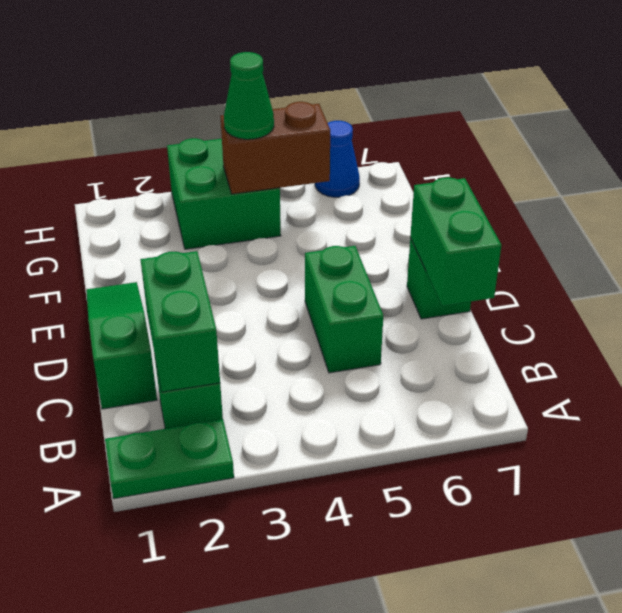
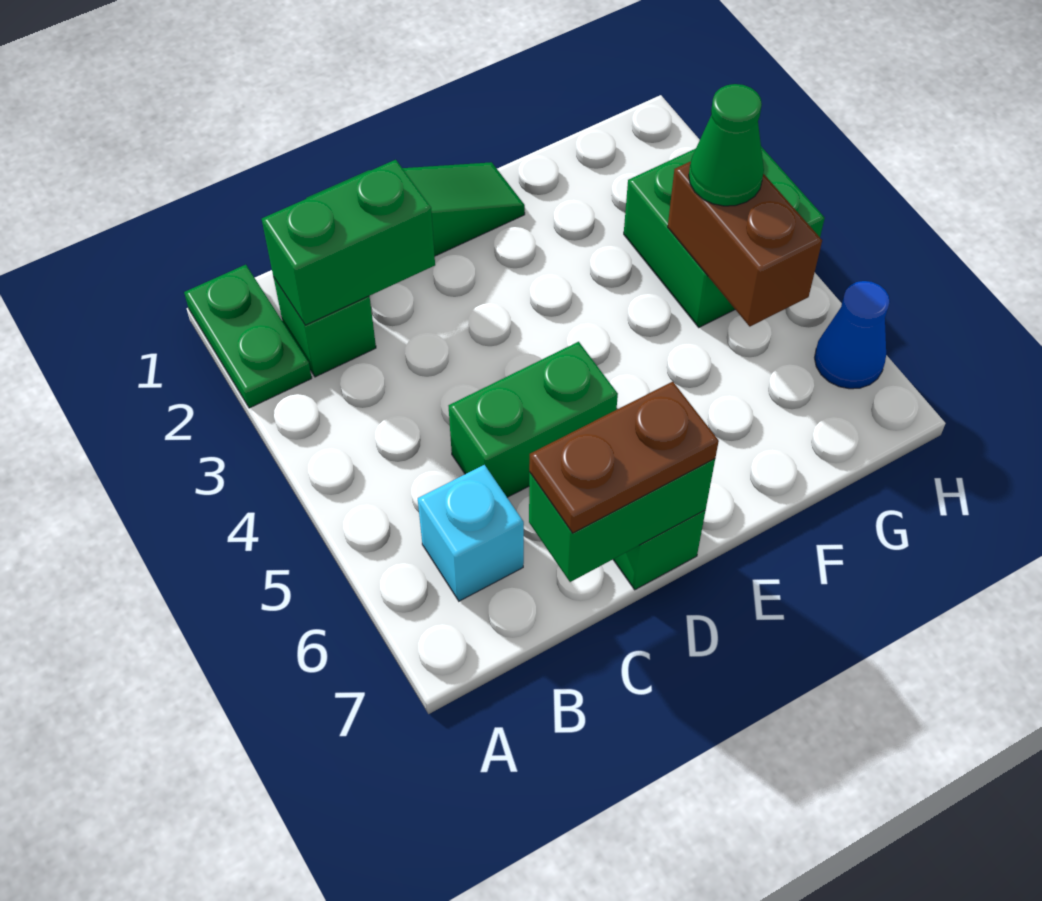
none -> cyan brick B6 level 1
none -> brown plate C7:D7 level 3

